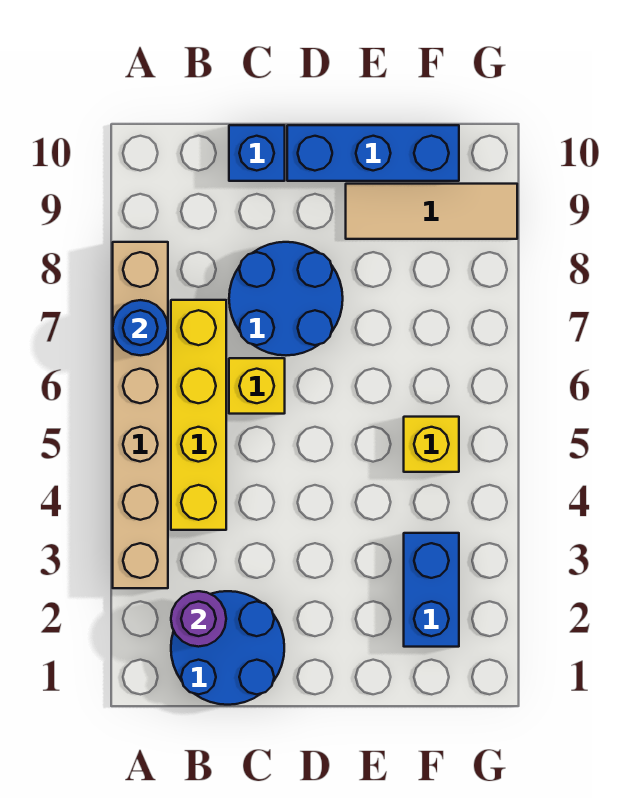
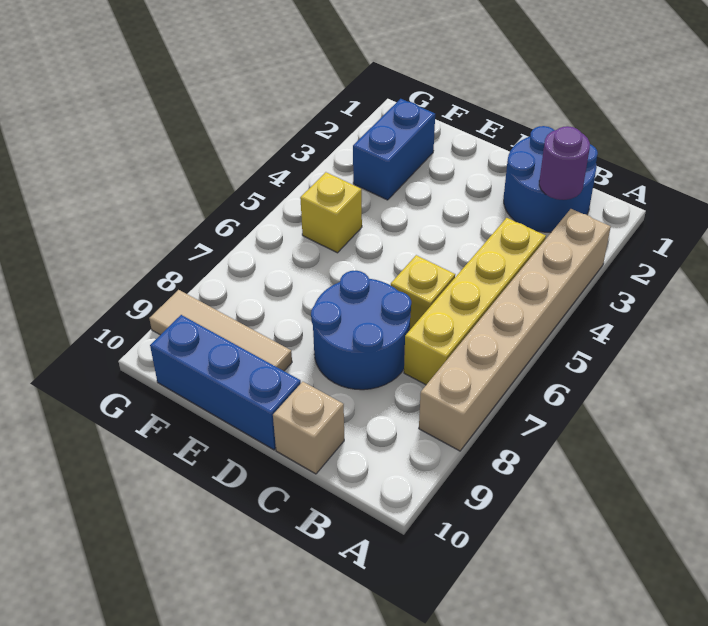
blue round brick A7 level 2 -> none
blue brick C10 level 1 -> tan brick C10 level 1

